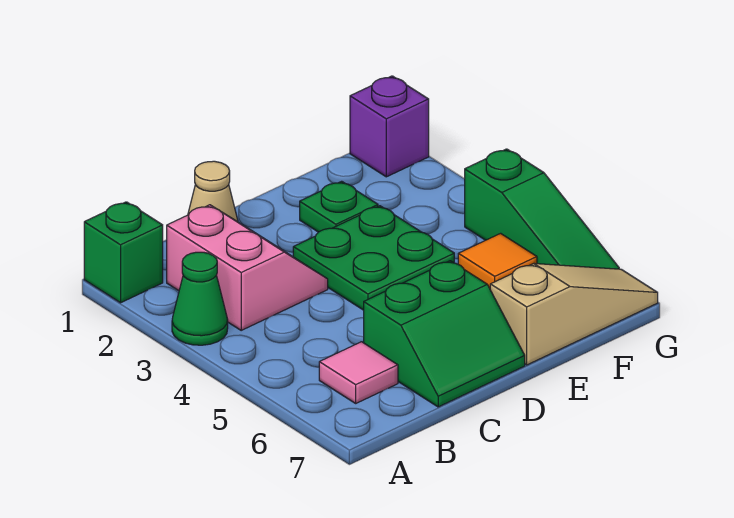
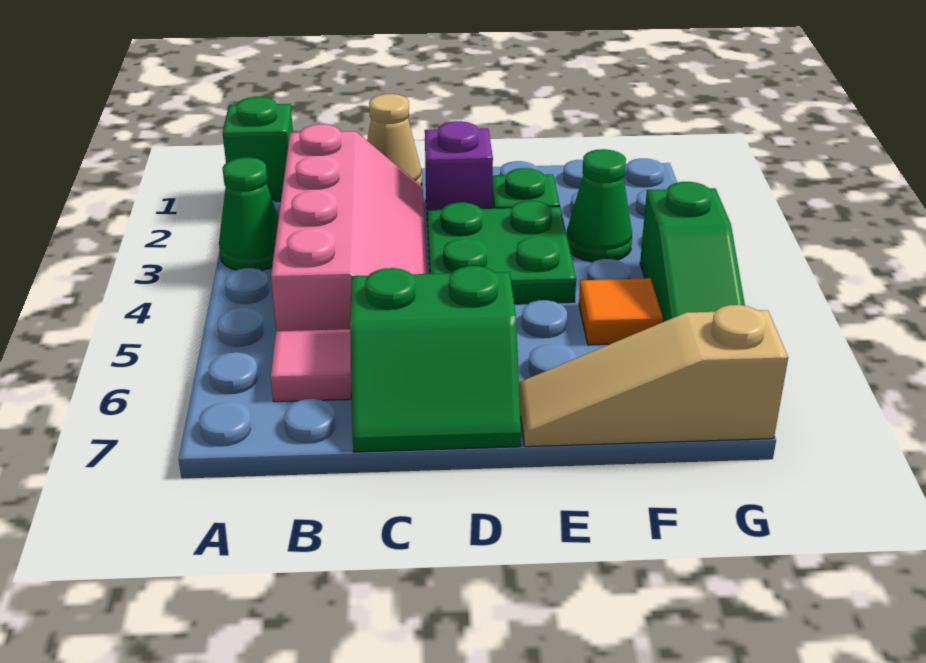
pink slope B2:C3 level 1 top B -> pink slope B2:C5 level 1 top B
tan slope E7:G7 level 1 top E -> tan slope E7:G7 level 1 top G
none -> green cone F3 level 1
purple brick G1 level 1 -> purple brick D2 level 1

